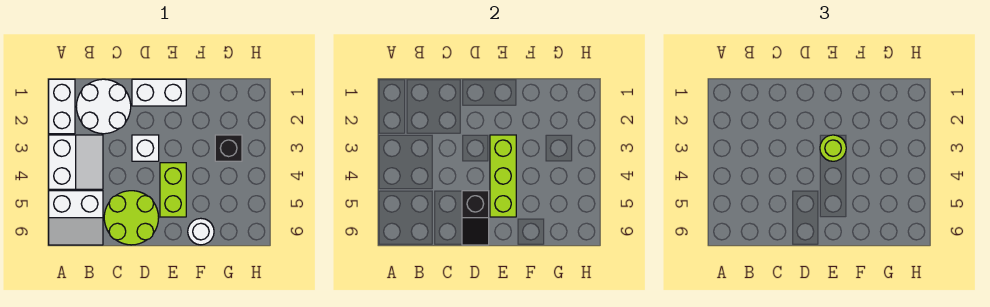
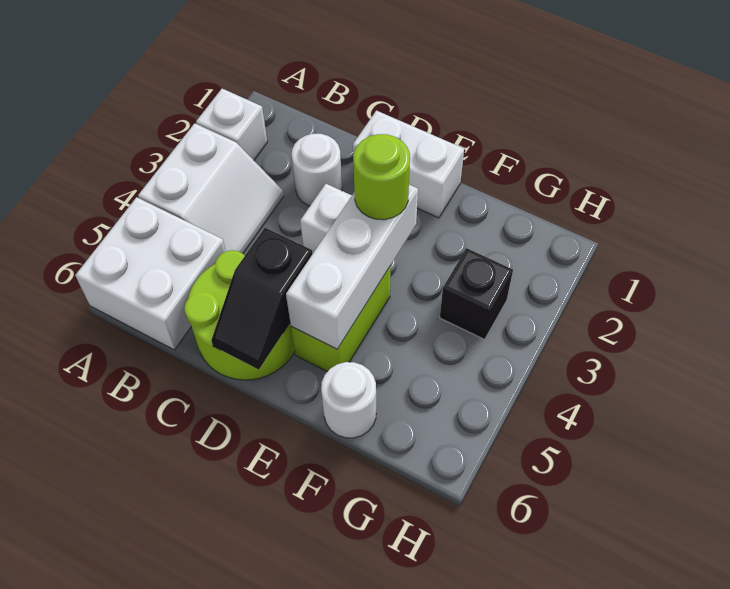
white brick A1:A2 level 1 -> white brick A2 level 1
white slope A5:B6 level 1 top 5 -> white brick A5:B6 level 1
white round brick B1:C2 level 1 -> white round brick C2 level 1
lime brick E3:E5 level 2 -> white brick E3:E5 level 2

